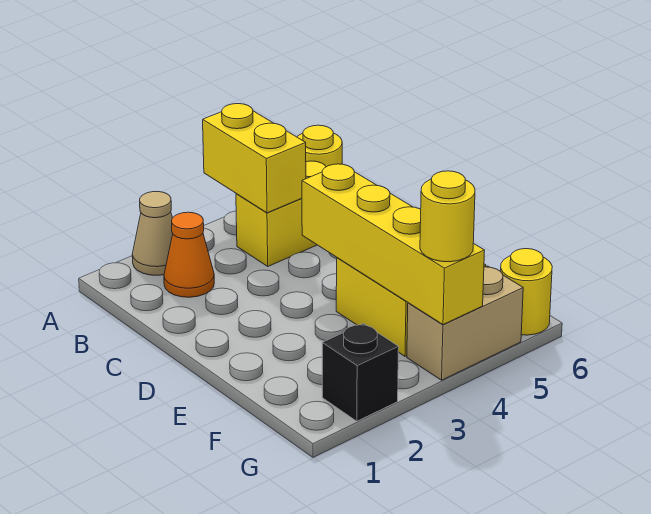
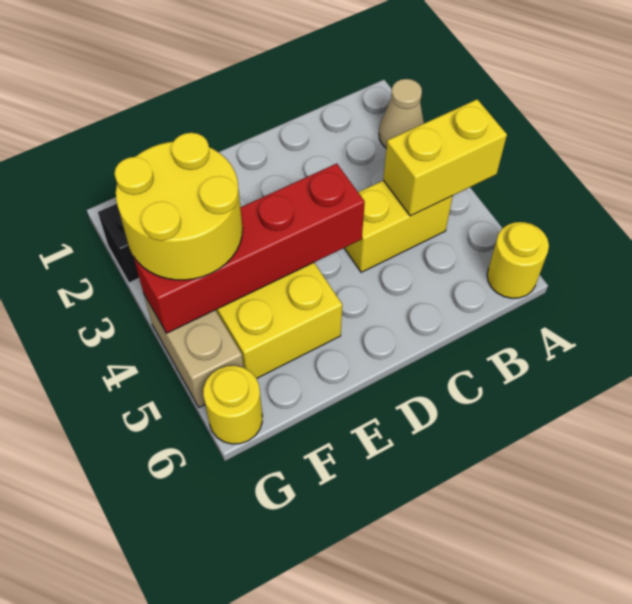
orange cone B2 level 1 -> none
yellow brick B4:B5 level 1 -> yellow brick B4:C4 level 1
yellow brick D4:G4 level 2 -> red brick D4:G4 level 2
yellow round brick G4 level 3 -> yellow round brick F3:G4 level 3

